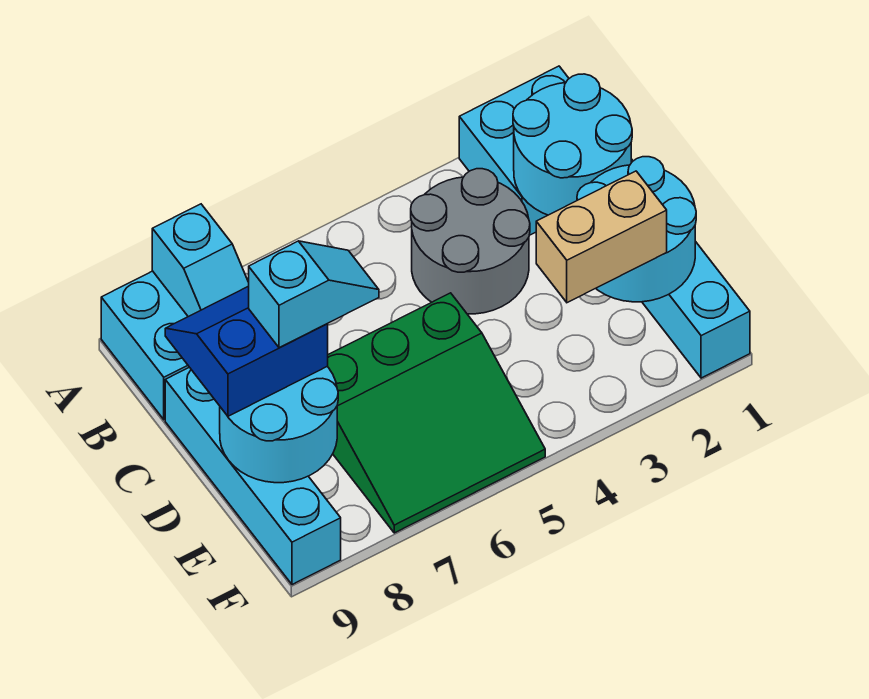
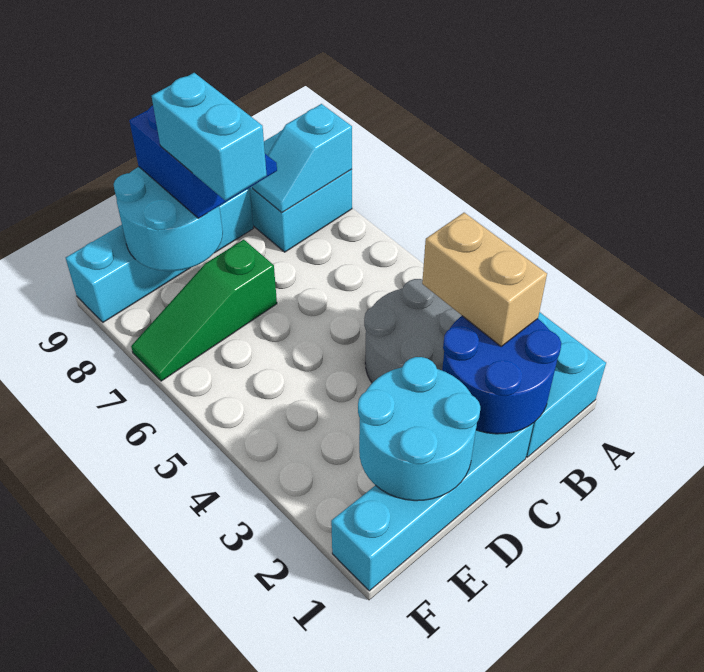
cyan round brick B1:C2 level 2 -> blue round brick B1:C2 level 2
green slope D5:F7 level 1 top D -> green slope D7:F7 level 1 top D
cyan slope D7:D8 level 4 top 8 -> cyan brick D7:D8 level 4
tan brick E2:E3 level 3 -> tan brick B2:B3 level 3

